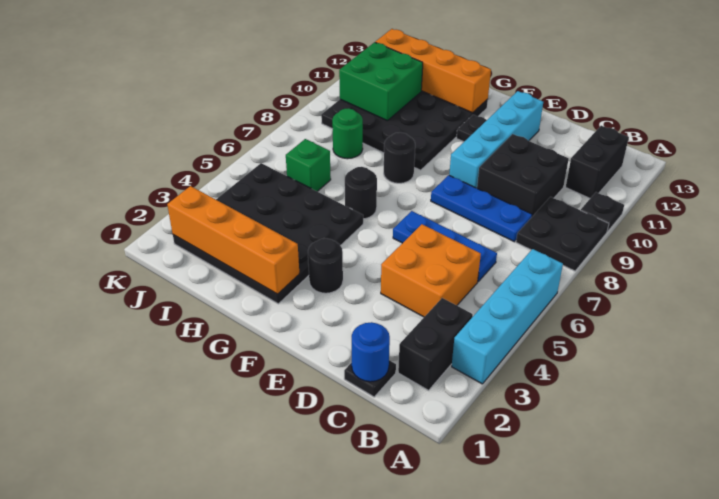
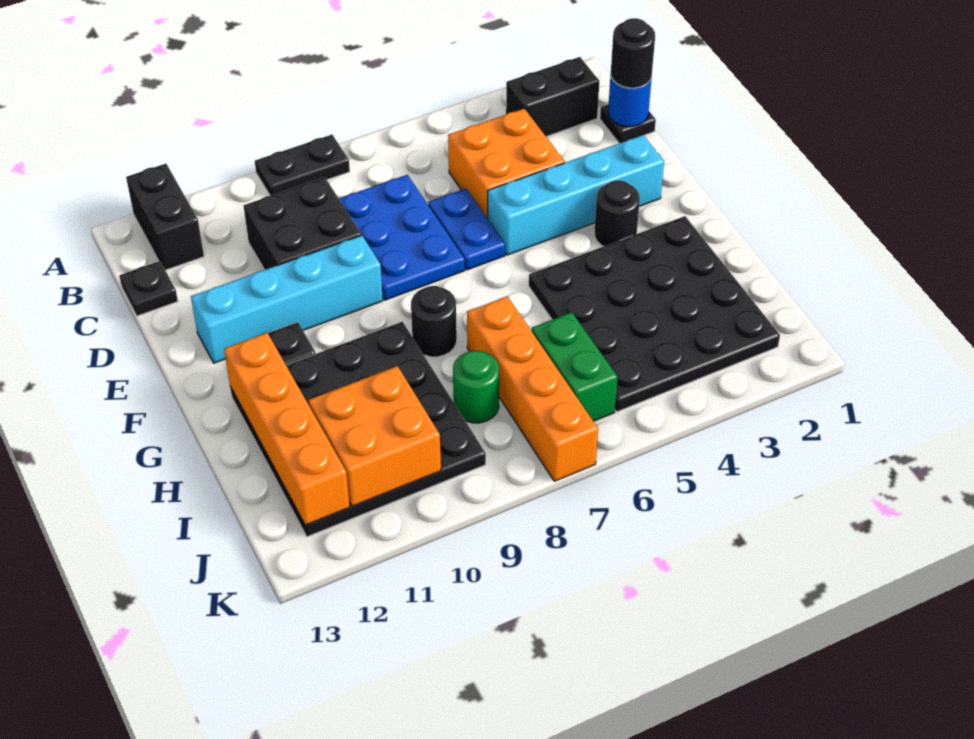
cyan brick A3:A6 level 1 -> cyan brick E2:E5 level 1
black plate A8:B9 level 1 -> black plate A8:A9 level 1
black plate A10 level 1 -> black plate C13 level 1
black brick B11:B12 level 1 -> black brick A12:B12 level 1
blue plate C6:E6 level 1 -> blue plate D6:E6 level 1
blue plate C8:E8 level 1 -> blue plate C7:E8 level 1
orange brick G2:J2 level 2 -> orange brick H7:K7 level 1
black round brick G6 level 1 -> black round brick C1 level 3
green brick I6 level 1 -> green brick I6:J6 level 1
green brick I10:J11 level 2 -> orange brick I10:J11 level 2

